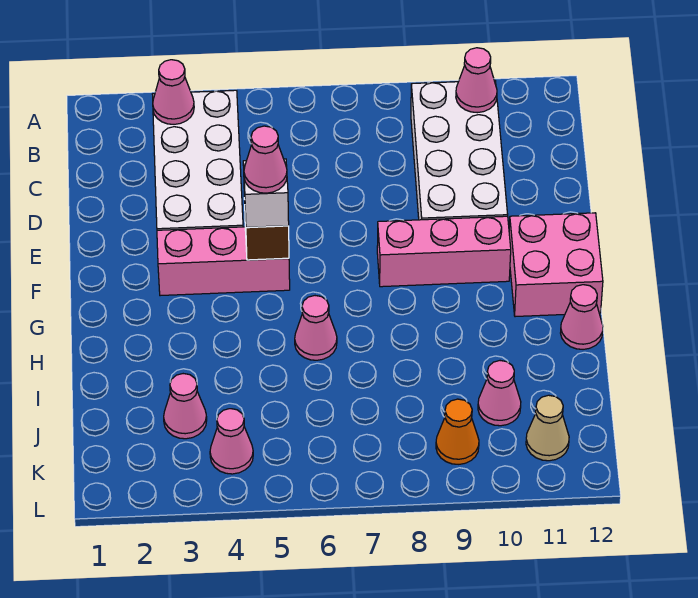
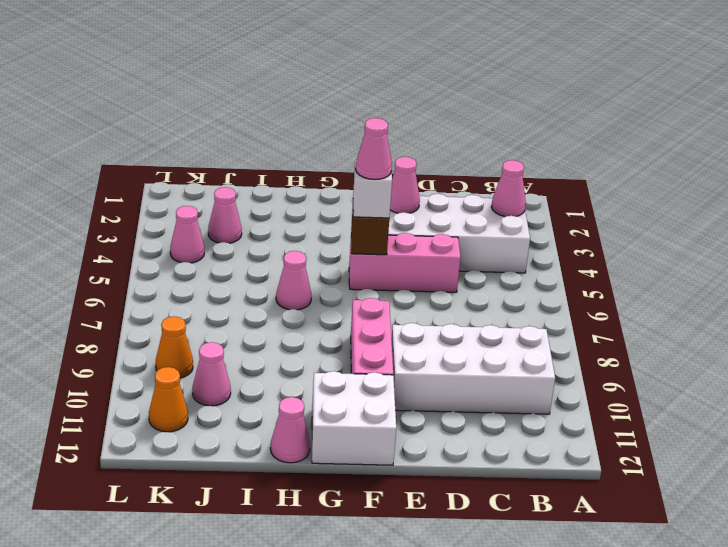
pink cone B10 level 2 -> pink cone E3 level 2
pink brick F3:F5 level 1 -> pink brick D5:F5 level 1
pink brick F11:G12 level 1 -> white brick F11:G12 level 1
tan cone K11 level 1 -> orange cone K11 level 1

